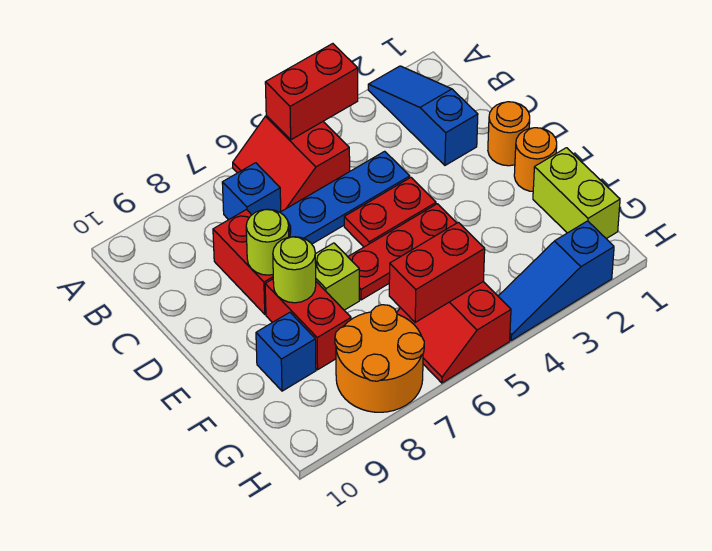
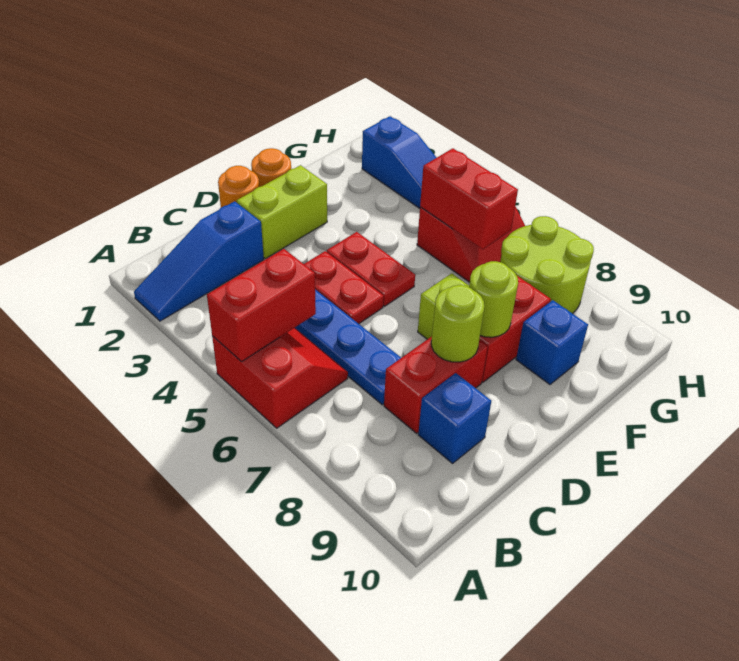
red brick A4:A5 level 2 -> red brick A5:B5 level 2
red slope A5:B6 level 1 top 5 -> red slope A5:B6 level 1 top A
blue brick B7 level 1 -> blue brick C9 level 1
red plate E4:E6 level 1 -> red plate E4:E5 level 1
lime brick F1:G1 level 1 -> lime brick D2:E2 level 1
orange round brick G7:H8 level 1 -> lime round brick G7:H8 level 1

